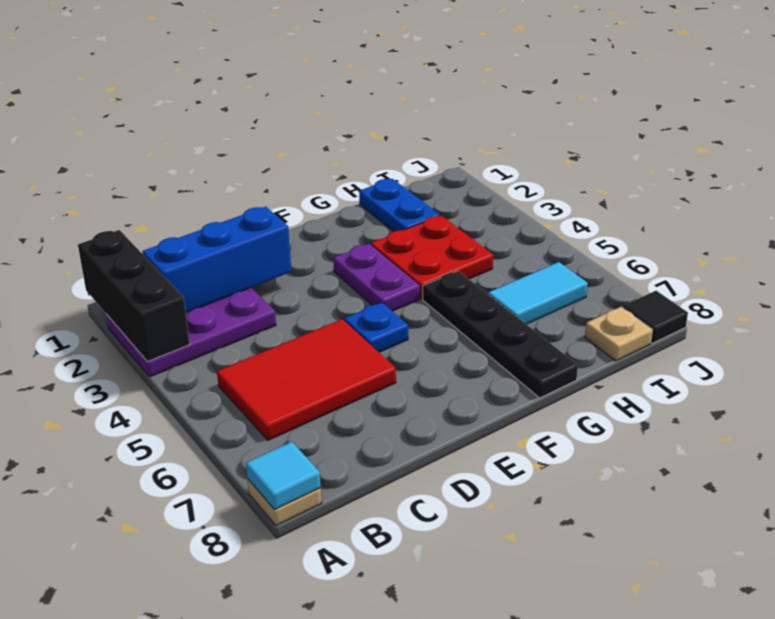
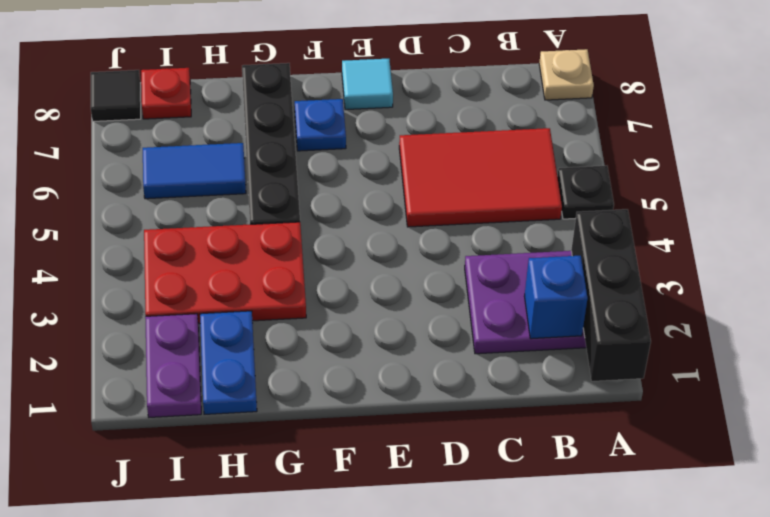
none -> black plate A5 level 1
cyan tile A8 level 2 -> cyan tile E8 level 1
blue brick B2:D2 level 2 -> blue brick B2 level 2
blue plate E5 level 1 -> blue plate F7 level 1
purple plate F3:F4 level 1 -> purple plate I1:I2 level 1
red plate G3:H4 level 1 -> red plate G3:I4 level 1
cyan tile H6:I6 level 1 -> blue tile H6:I6 level 1
tan plate I8 level 1 -> red plate I8 level 1

